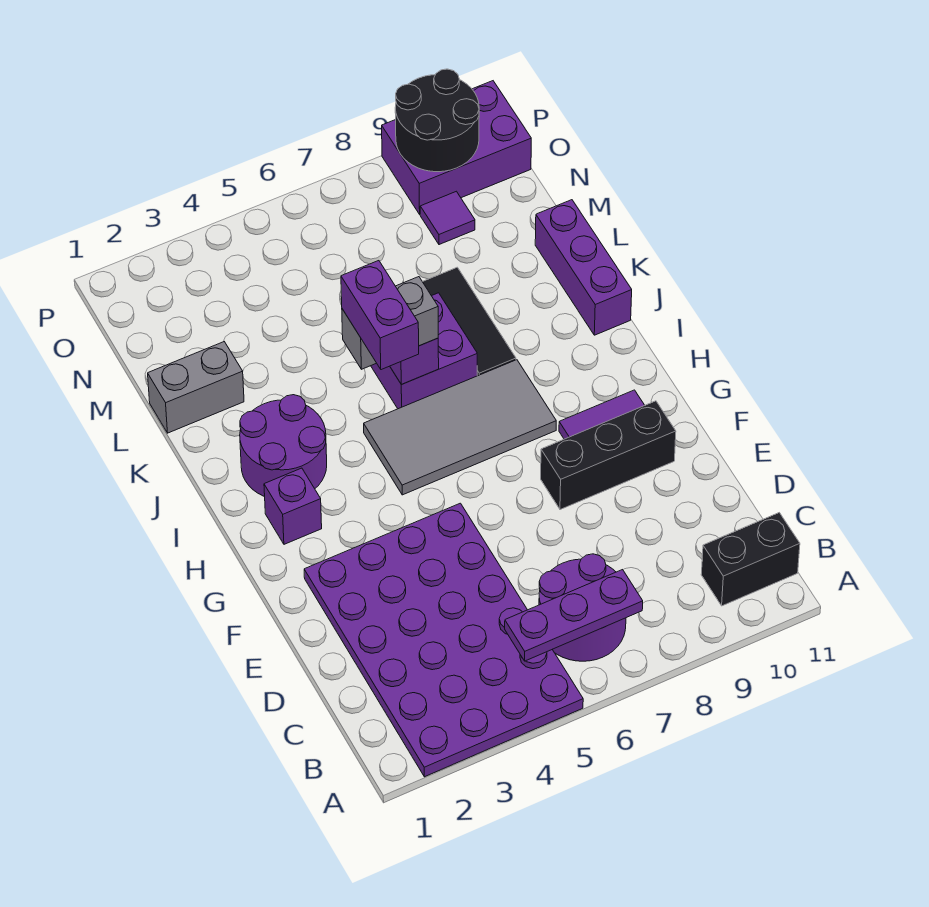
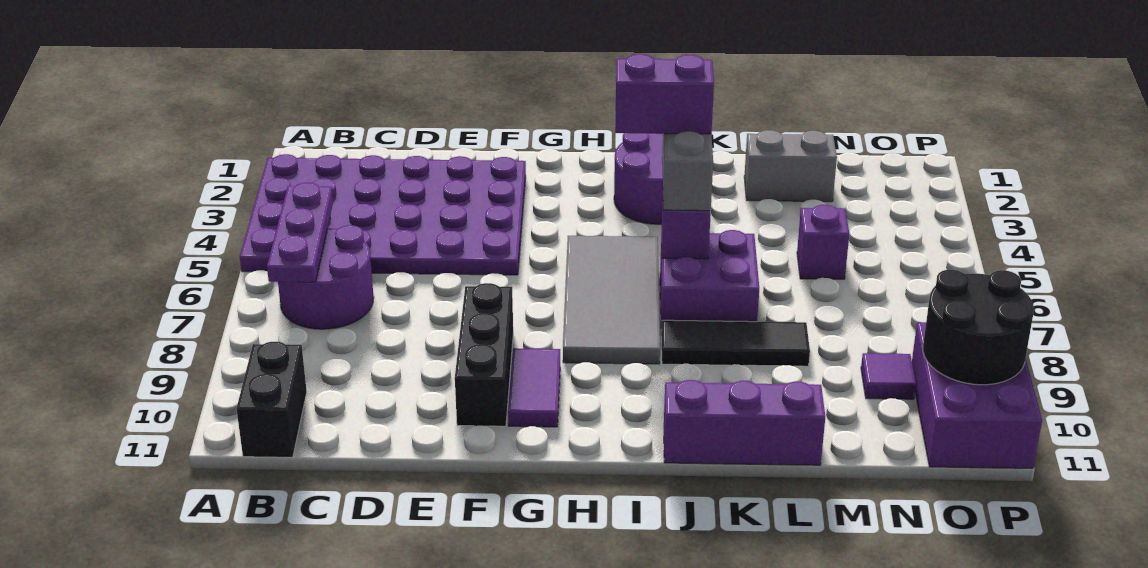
purple brick H2 level 1 -> purple brick M5 level 1
grey brick L1:L2 level 1 -> grey brick L2:M2 level 1

